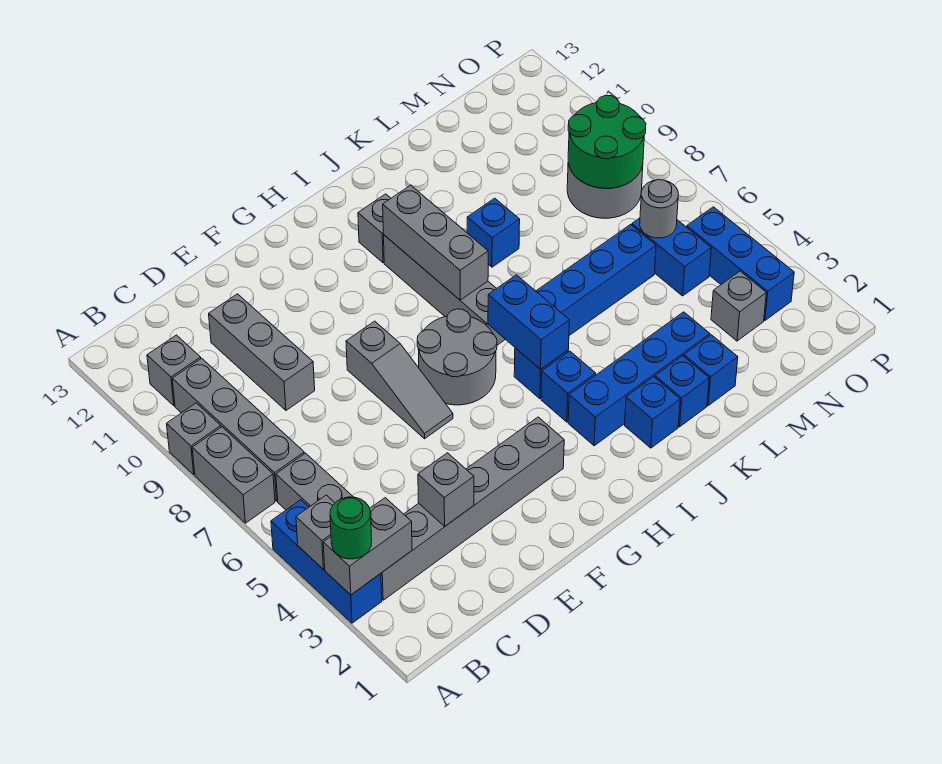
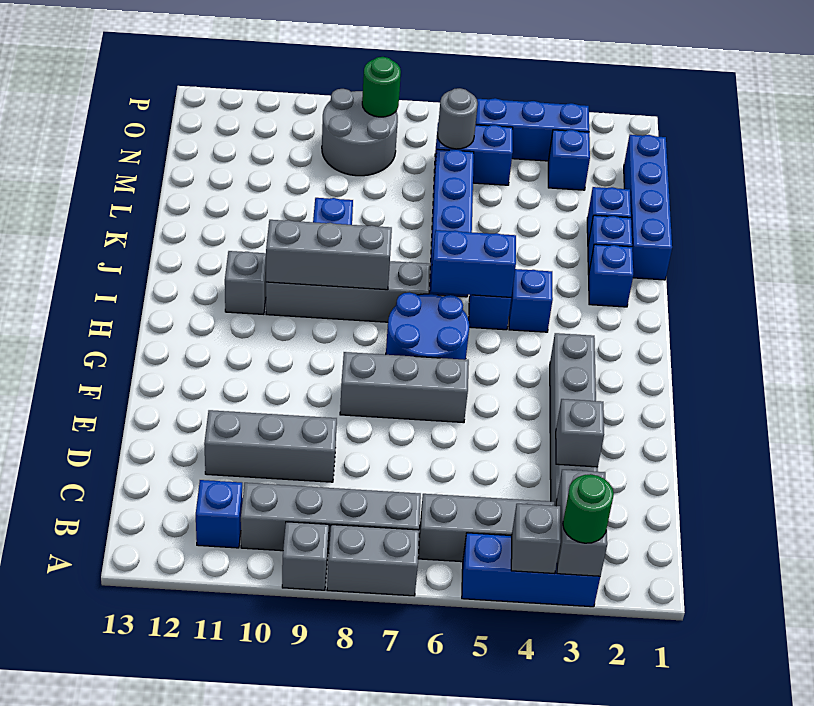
grey brick B11 level 1 -> blue brick B11 level 1
grey slope F6:F8 level 1 top 8 -> grey brick F6:F8 level 1
grey round brick G6:H7 level 1 -> blue round brick G6:H7 level 1
blue brick I3:L3 level 1 -> blue brick K1:N1 level 1
grey brick N3 level 1 -> blue brick N3 level 1
green round brick N8:O9 level 2 -> green round brick O8 level 2

